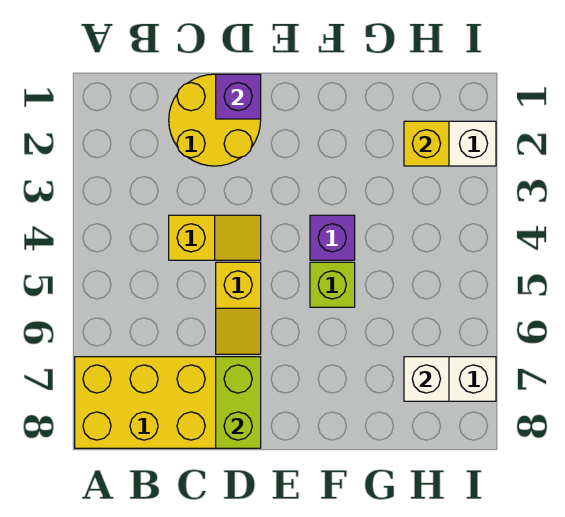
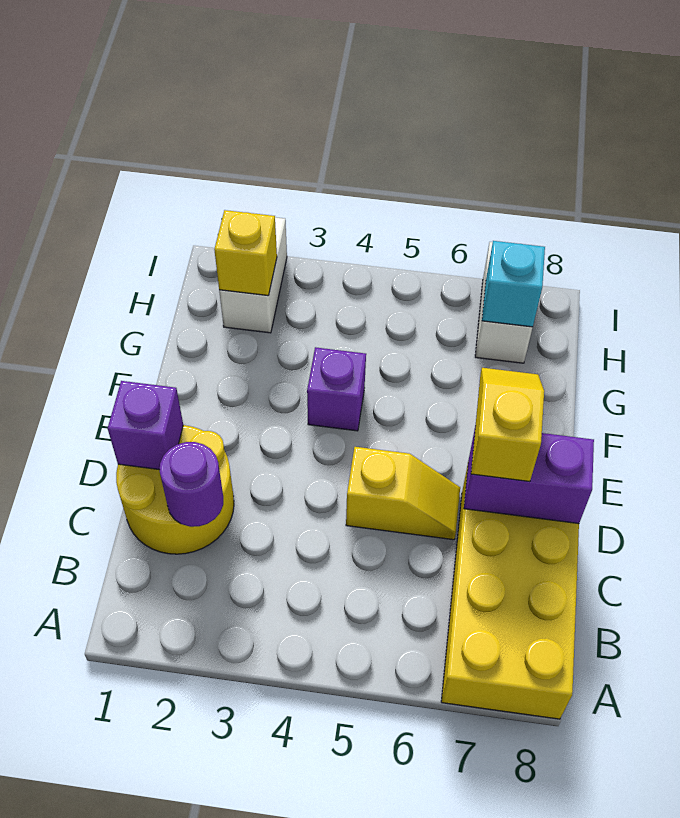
none -> purple round brick C2 level 2
yellow slope C4:D4 level 1 top C -> yellow slope D7:E7 level 3 top D
lime brick D7:D8 level 2 -> purple brick D7:D8 level 2
lime brick F5 level 1 -> none
white brick H7 level 2 -> cyan brick H7 level 2

